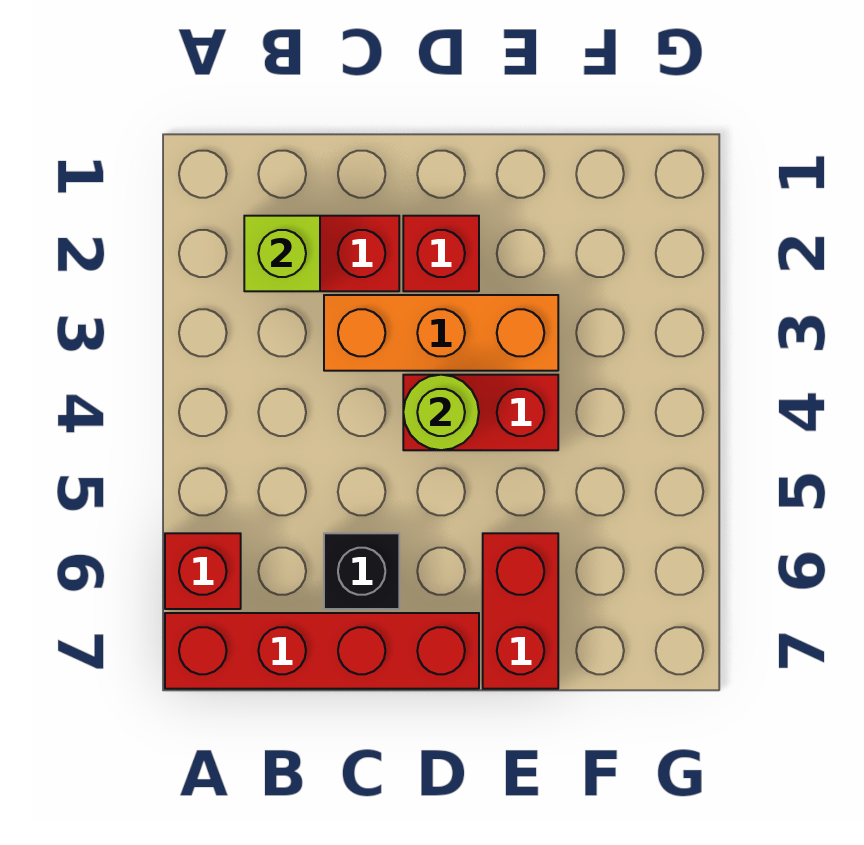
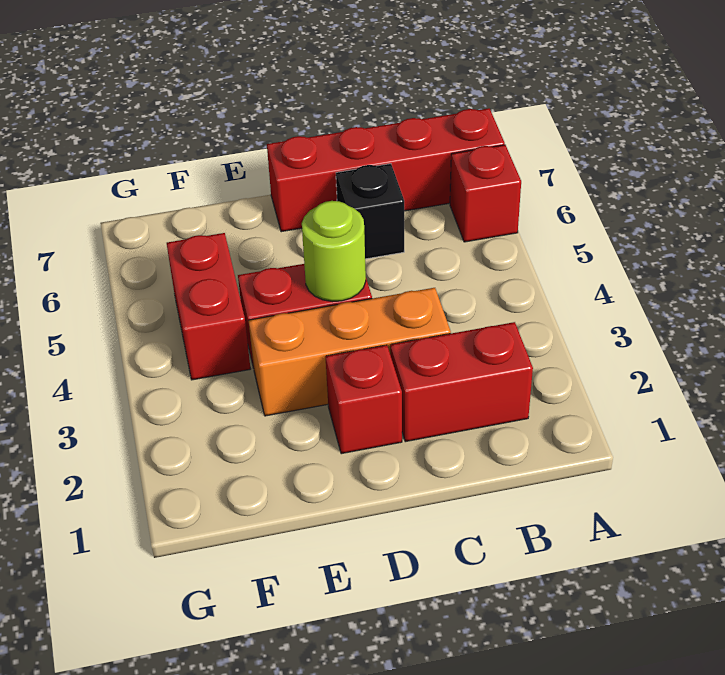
lime brick B2 level 2 -> none
red brick E6:E7 level 1 -> red brick F4:F5 level 1

